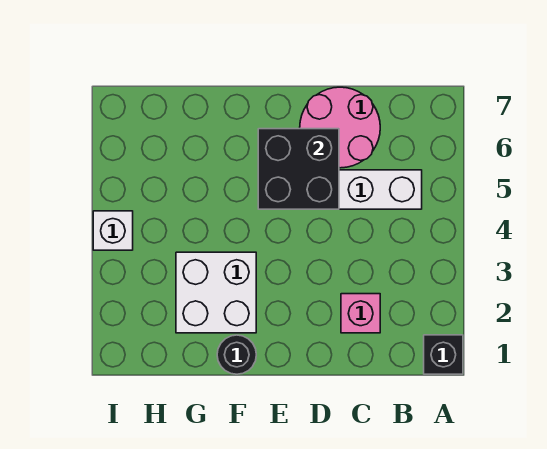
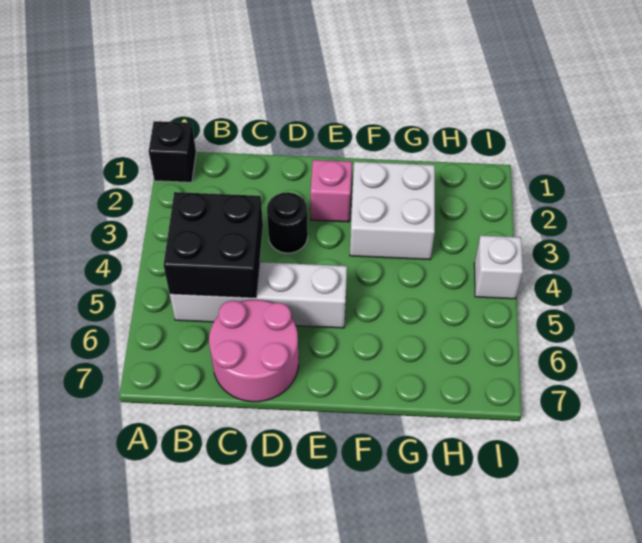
pink brick C2 level 1 -> pink brick E2 level 1
black brick D5:E6 level 2 -> black brick B4:C5 level 2
black round brick F1 level 1 -> black round brick D3 level 1

